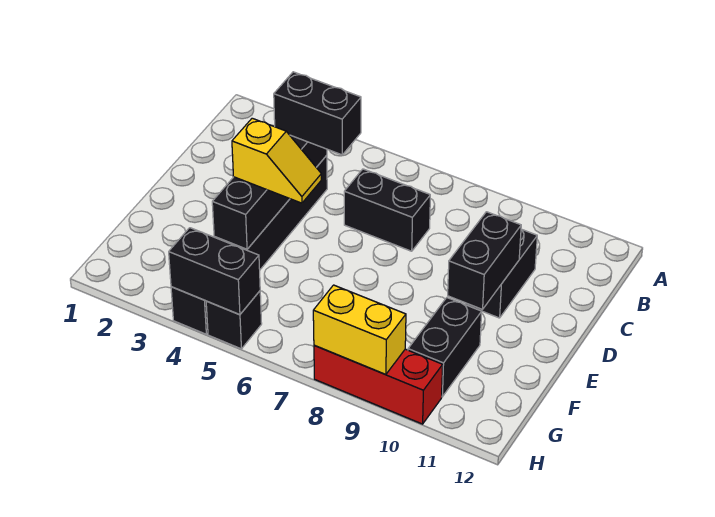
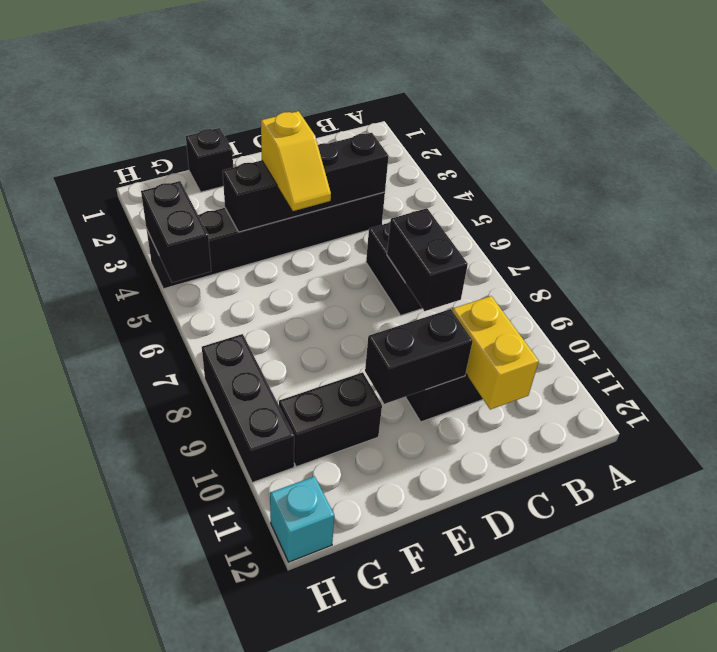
black brick C4:C5 level 3 -> black brick C7:C8 level 2
black brick H5 level 1 -> black brick F1 level 1
red brick H8:H10 level 1 -> black brick H8:H10 level 1
yellow brick H8:H9 level 2 -> yellow brick C10:C11 level 2
none -> cyan brick H12 level 1

